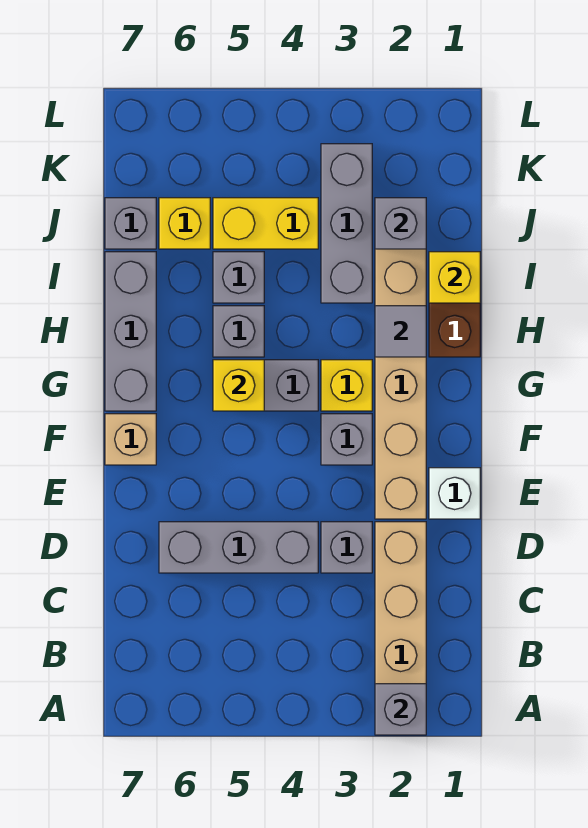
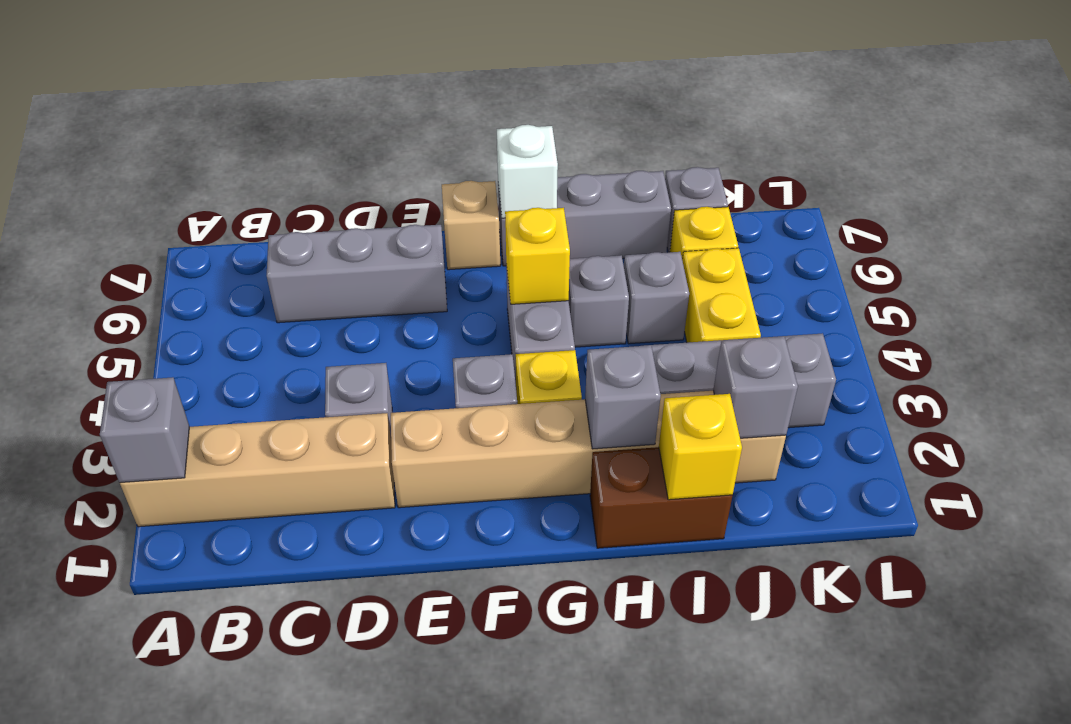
grey brick D4:D6 level 1 -> grey brick C6:E6 level 1
white brick E1 level 1 -> white brick G7 level 2
grey tile H2 level 2 -> grey brick H2 level 2

